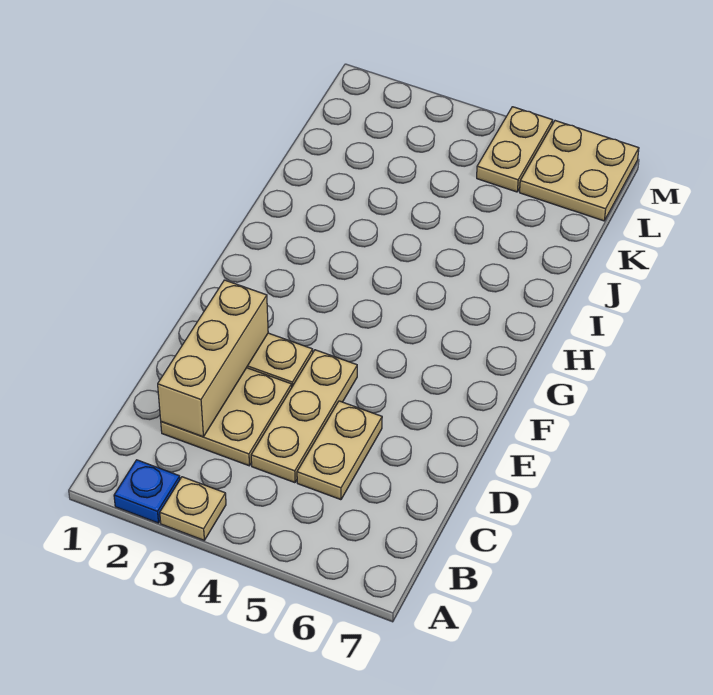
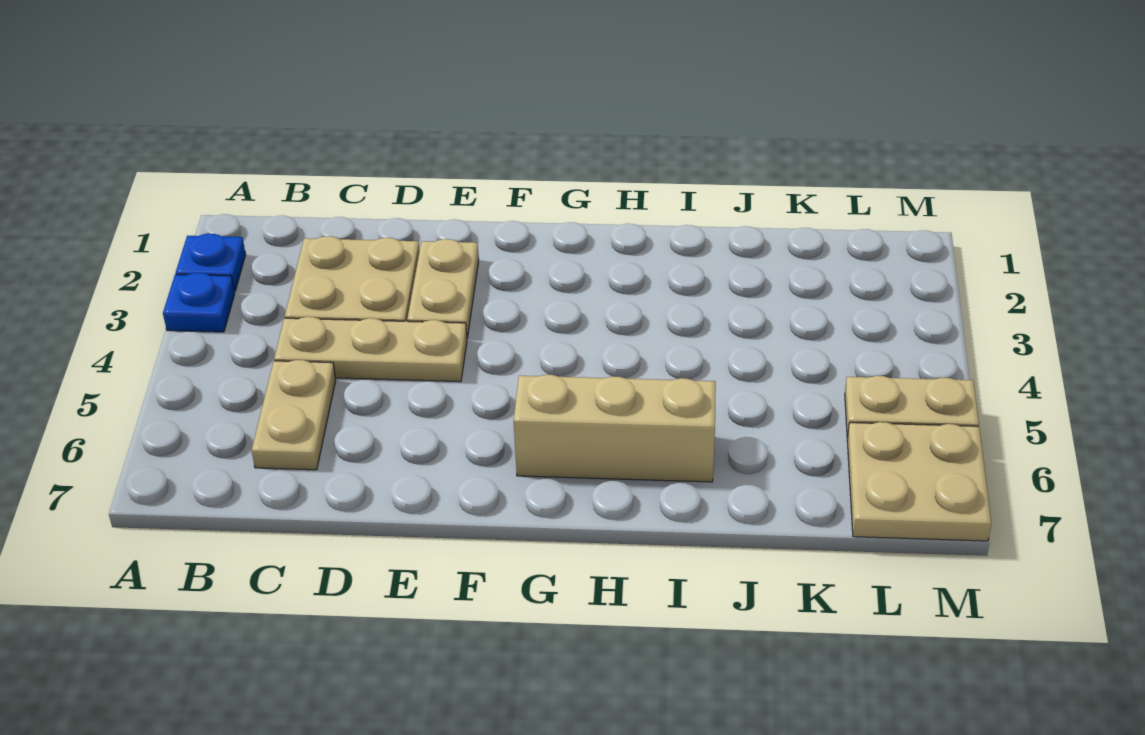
tan plate A3 level 1 -> blue plate A3 level 1
tan brick C2:E2 level 2 -> tan brick G6:I6 level 1
tan plate C5:D5 level 1 -> tan plate C5:C6 level 1

